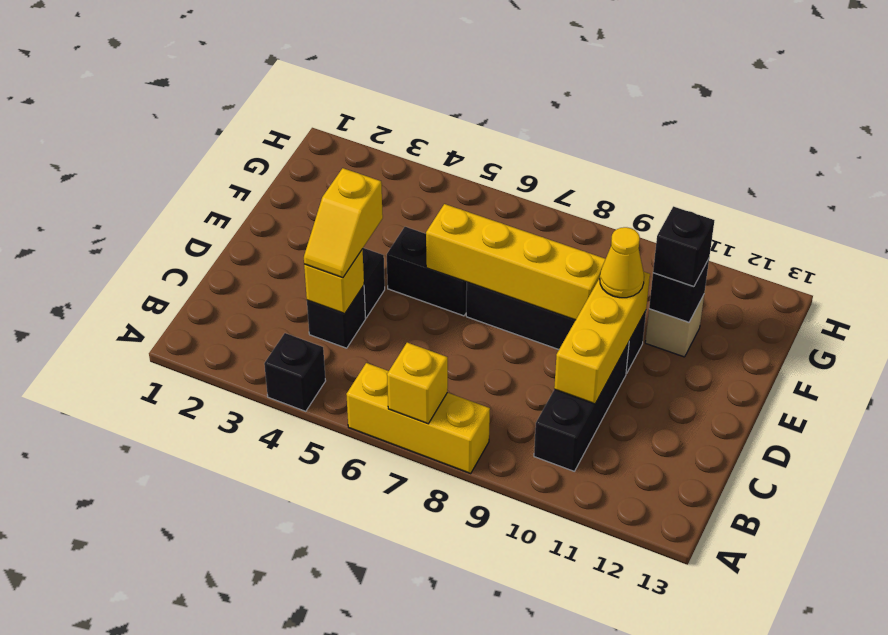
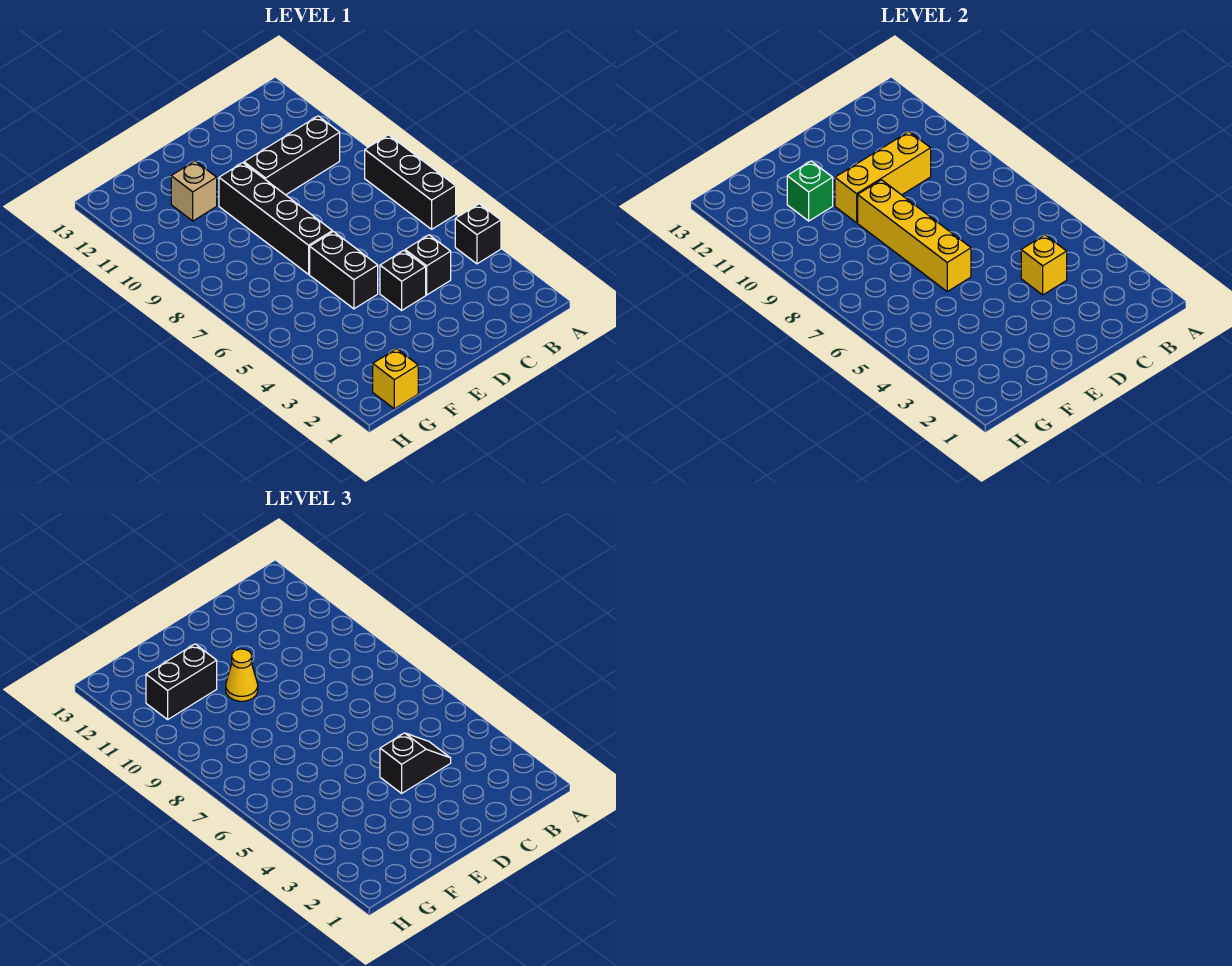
yellow brick A6:A8 level 1 -> black brick A6:A8 level 1
yellow brick A7 level 2 -> yellow brick G1 level 1
yellow slope C4:D4 level 3 top D -> black slope C4:D4 level 3 top D
black brick F11 level 2 -> green brick F11 level 2
black brick F11 level 3 -> black brick F11:G11 level 3

